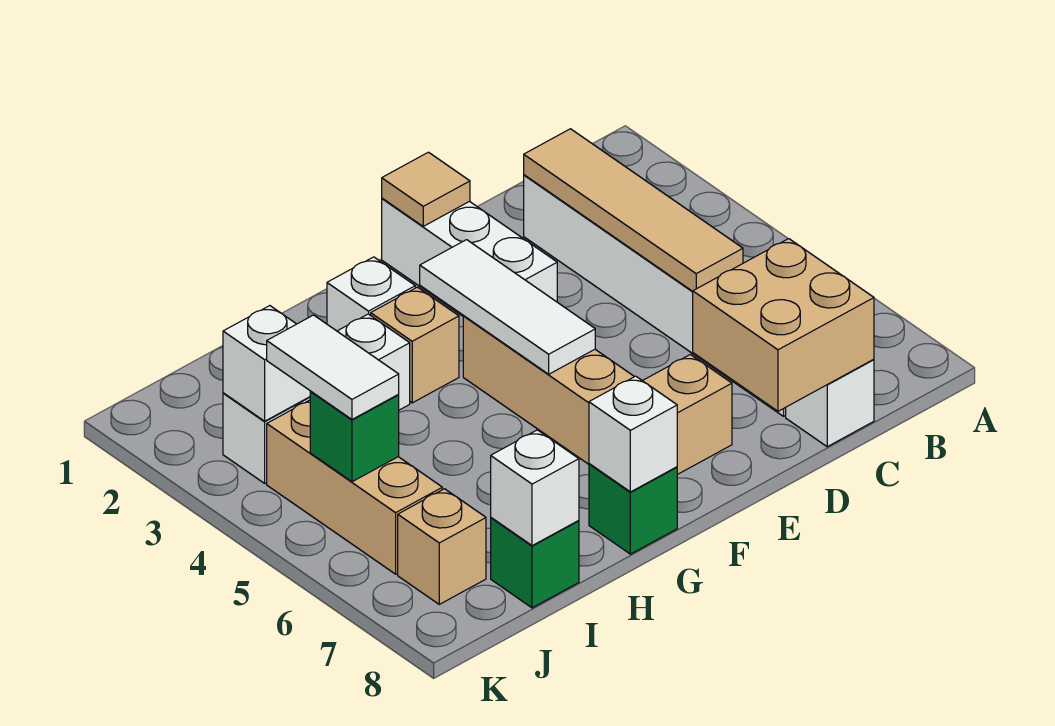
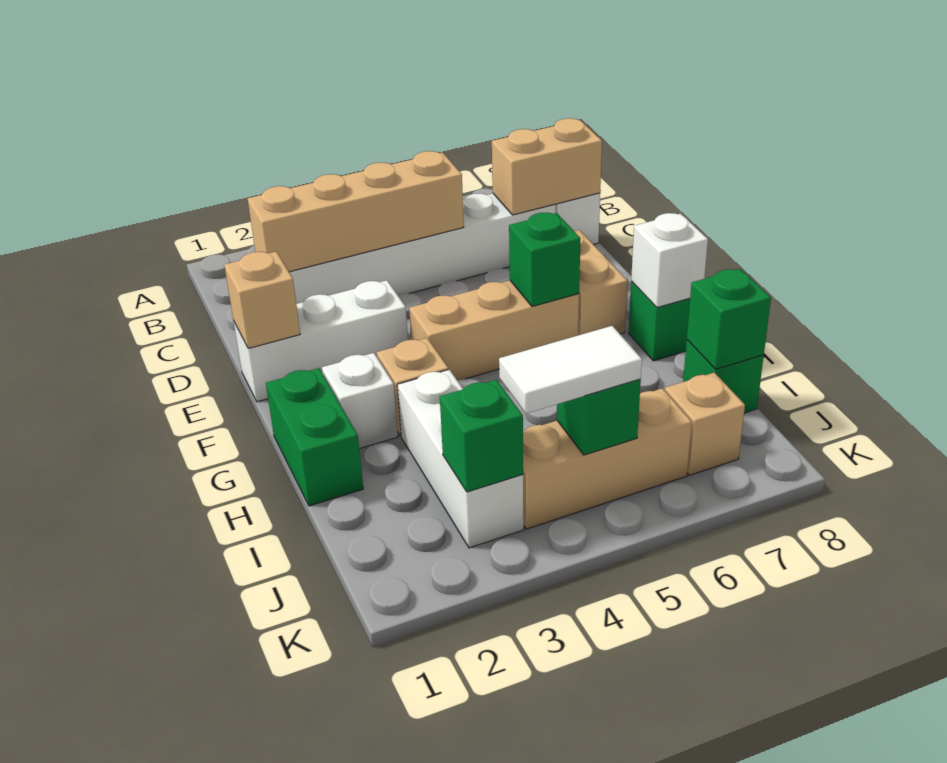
tan tile C2:C5 level 2 -> tan brick C2:C5 level 2
tan brick C7:D8 level 2 -> tan brick C7:C8 level 2
tan tile E1 level 2 -> tan brick E1 level 2
white tile F3:F5 level 2 -> none
none -> green brick F6 level 2
none -> green brick G1:H1 level 1
white brick I8 level 2 -> green brick I8 level 2
white brick J3 level 2 -> green brick J3 level 2

